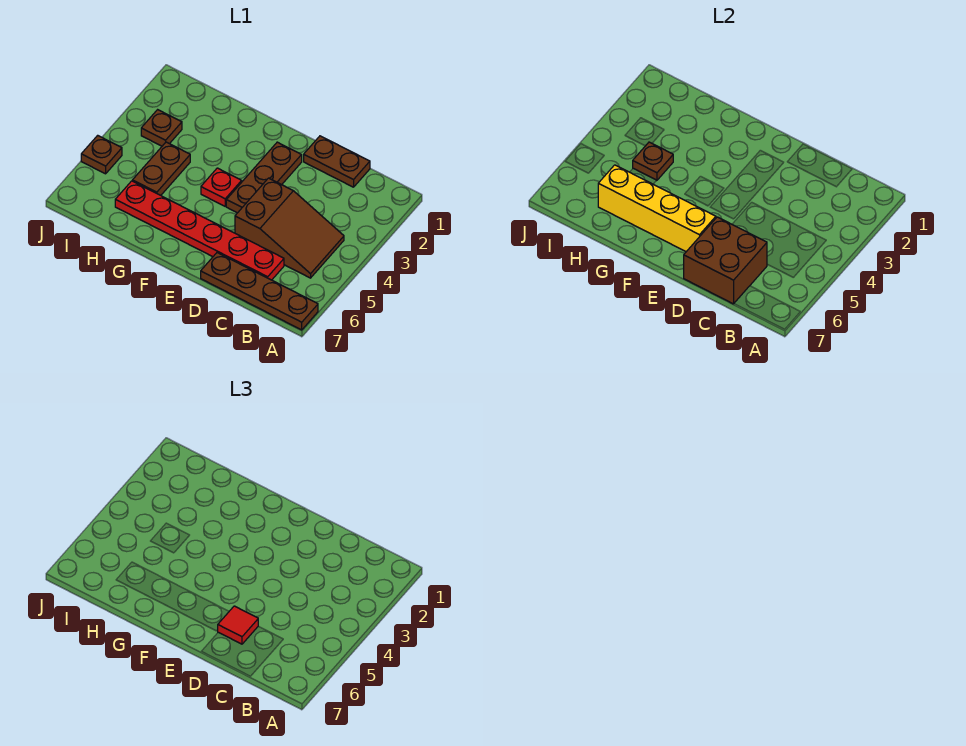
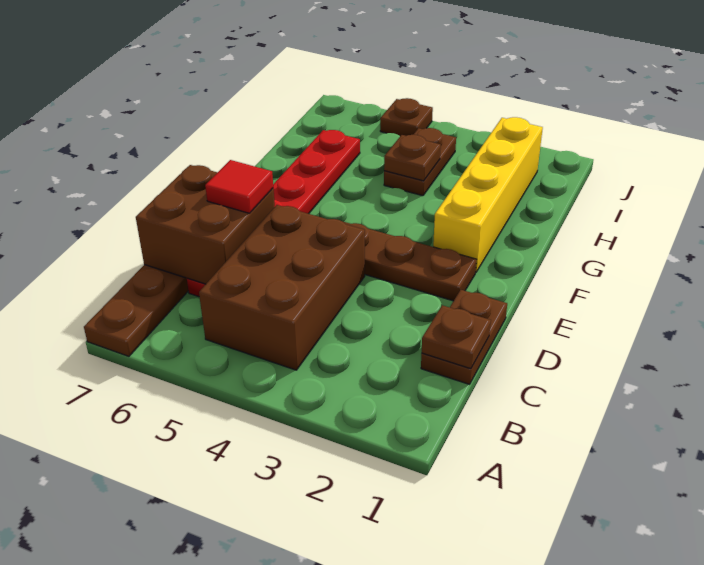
brown slope B4:D5 level 1 top D -> brown brick B4:D5 level 1
yellow brick E6:H6 level 2 -> yellow brick F2:I2 level 1
red plate F4 level 1 -> none
brown plate H4:H5 level 1 -> brown plate H4:I4 level 1
brown plate I3 level 1 -> brown plate C1 level 2

